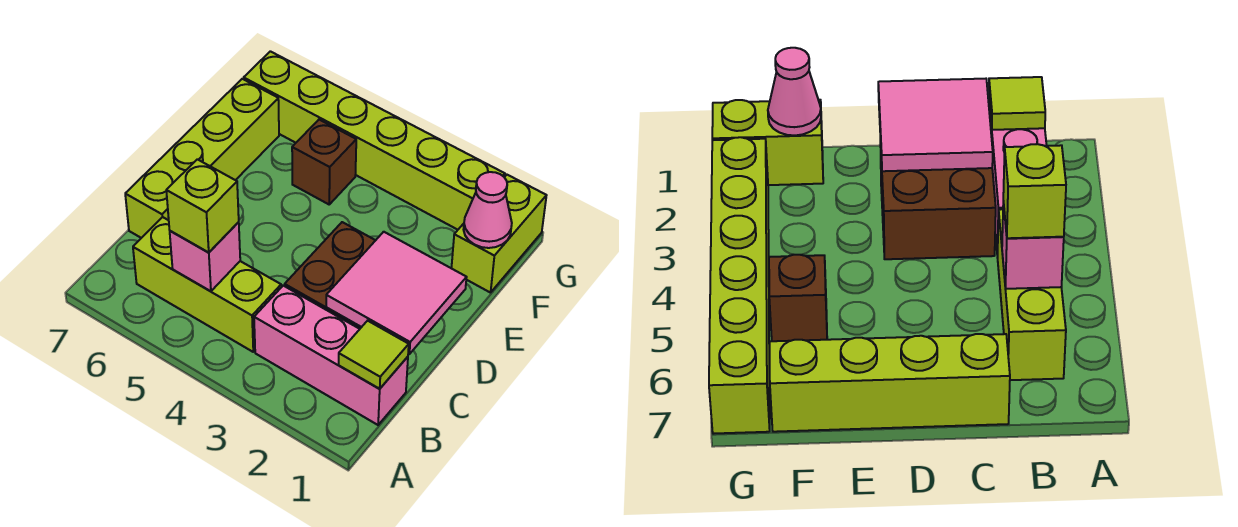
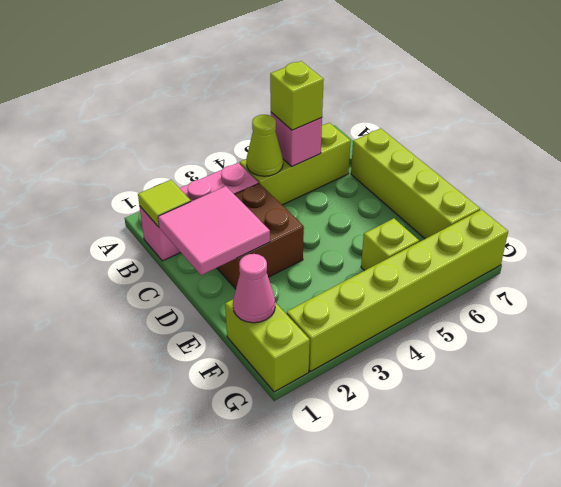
none -> lime cone B4 level 2
brown brick F5 level 1 -> lime brick F5 level 1

